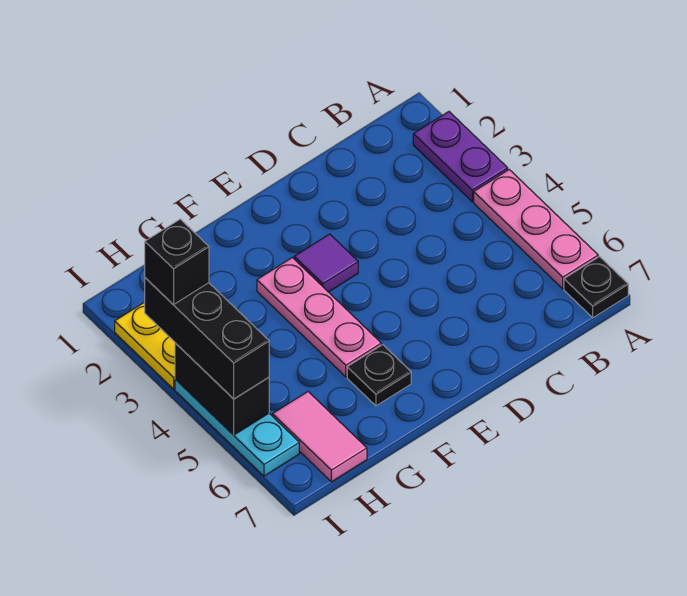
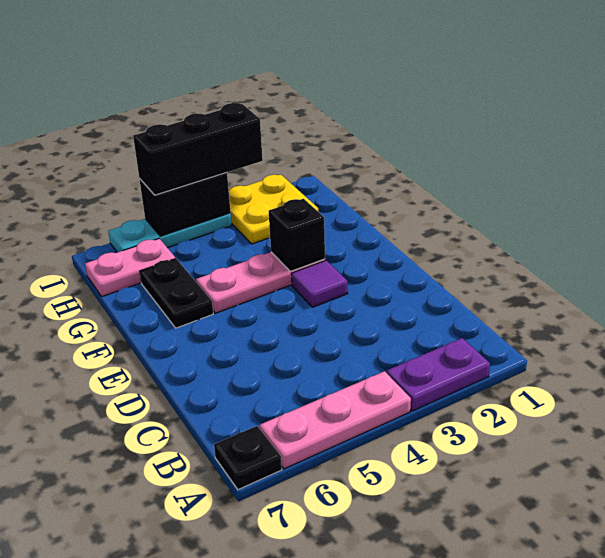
black plate F6 level 1 -> black plate F6:G6 level 1
pink tile H6:H7 level 1 -> pink plate H6:H7 level 1
black brick I3 level 4 -> black brick F3 level 2

